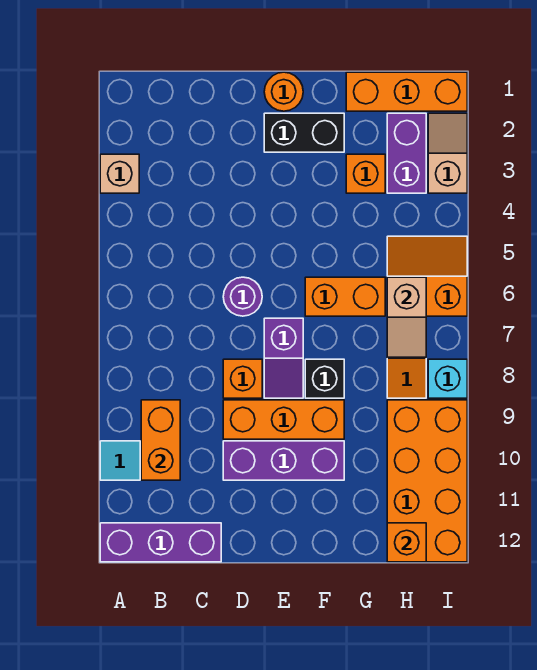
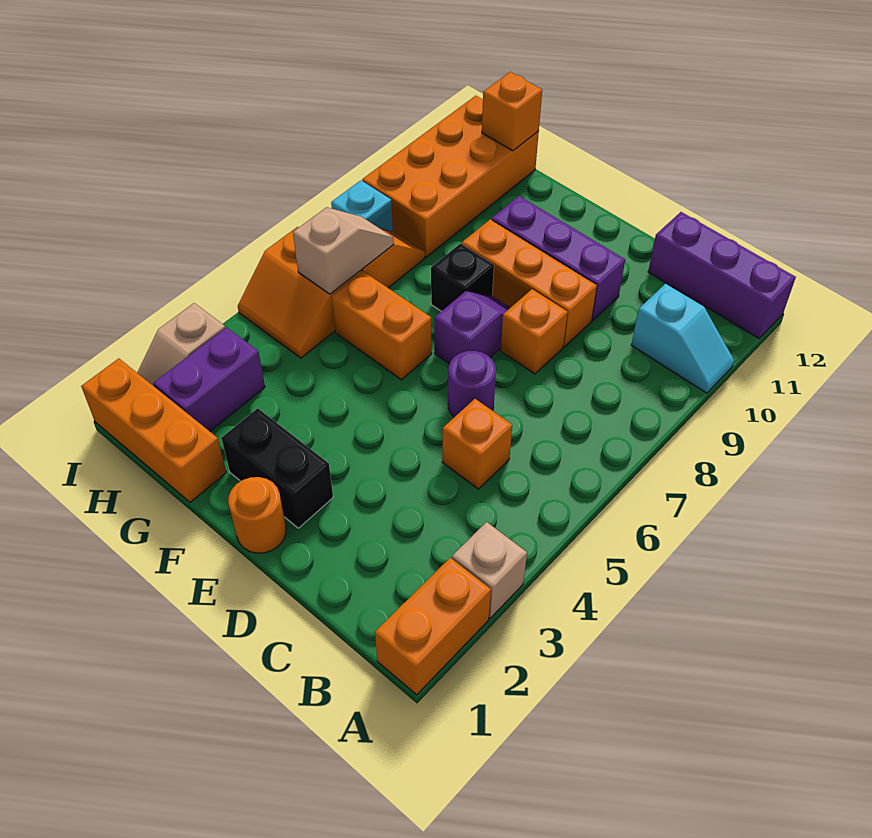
orange brick B9:B10 level 2 -> orange brick A1:A2 level 1
orange brick G3 level 1 -> orange brick C5 level 1

